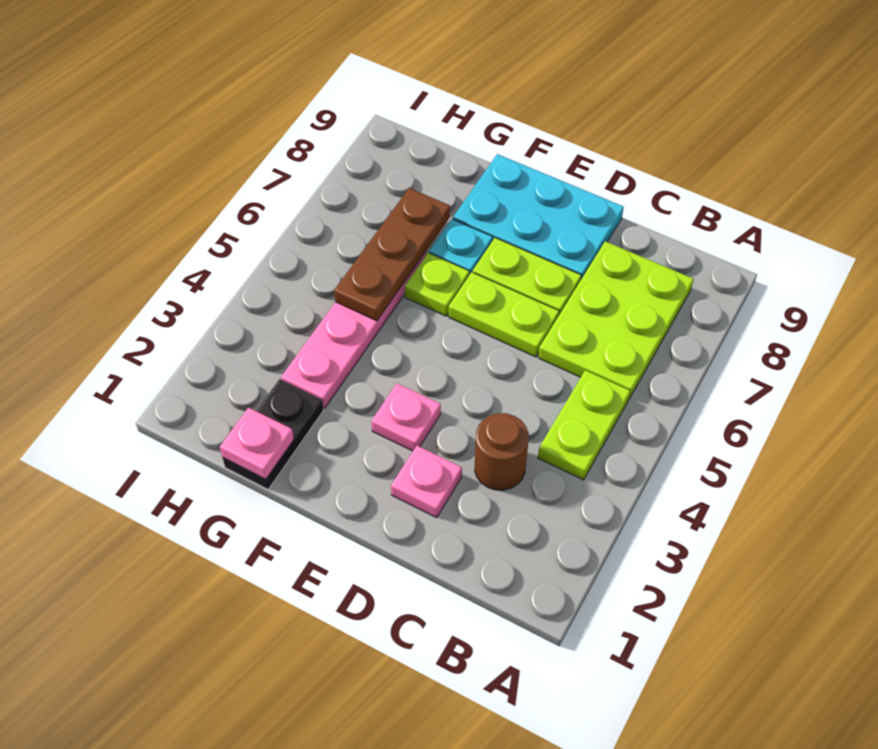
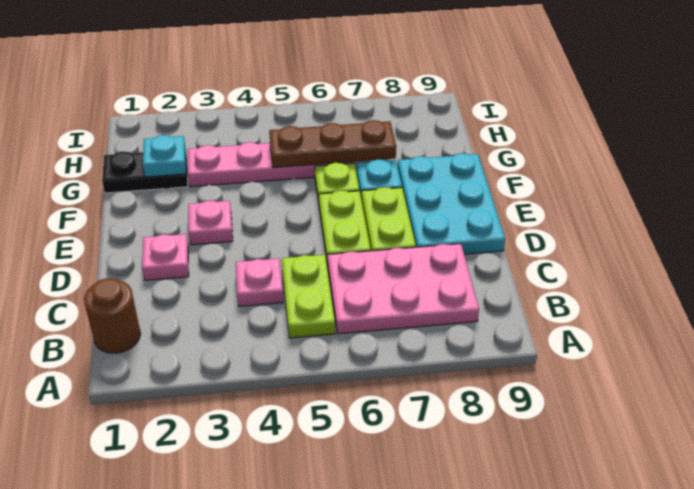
lime plate B4:B5 level 1 -> lime plate B5:C5 level 1
lime plate B6:C8 level 1 -> pink plate B6:C8 level 1
brown round brick C3 level 1 -> brown round brick B1 level 1
pink plate G1 level 2 -> pink plate C4 level 1
none -> cyan plate G2 level 2

